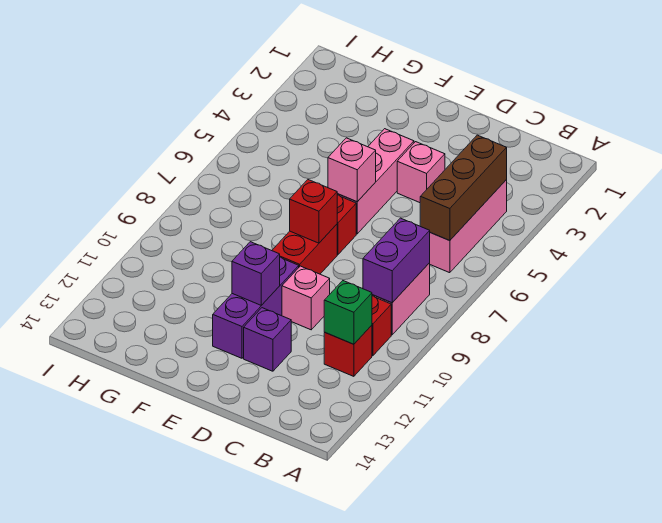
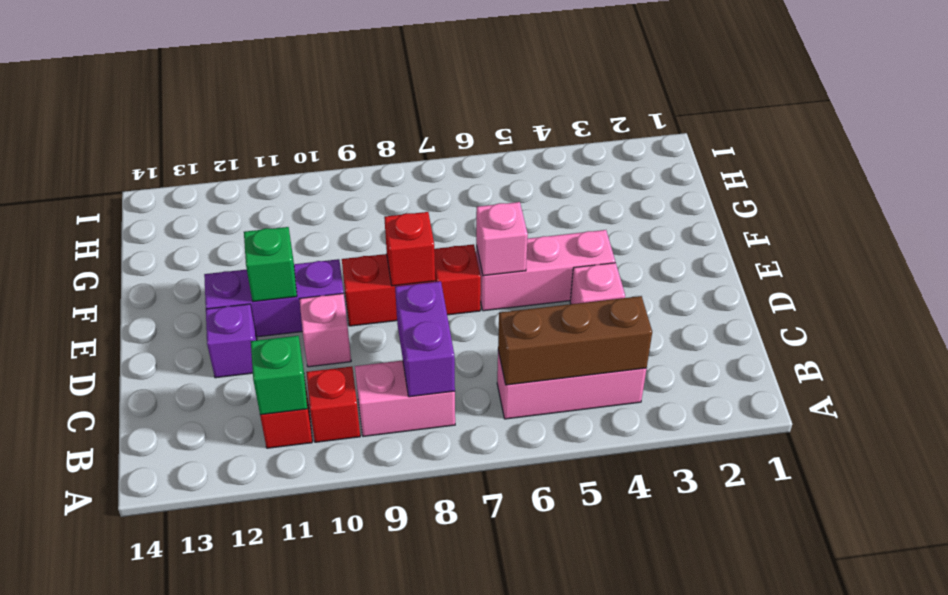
purple brick B8:B9 level 2 -> purple brick B8:C8 level 2
purple brick E11 level 2 -> green brick E11 level 2

